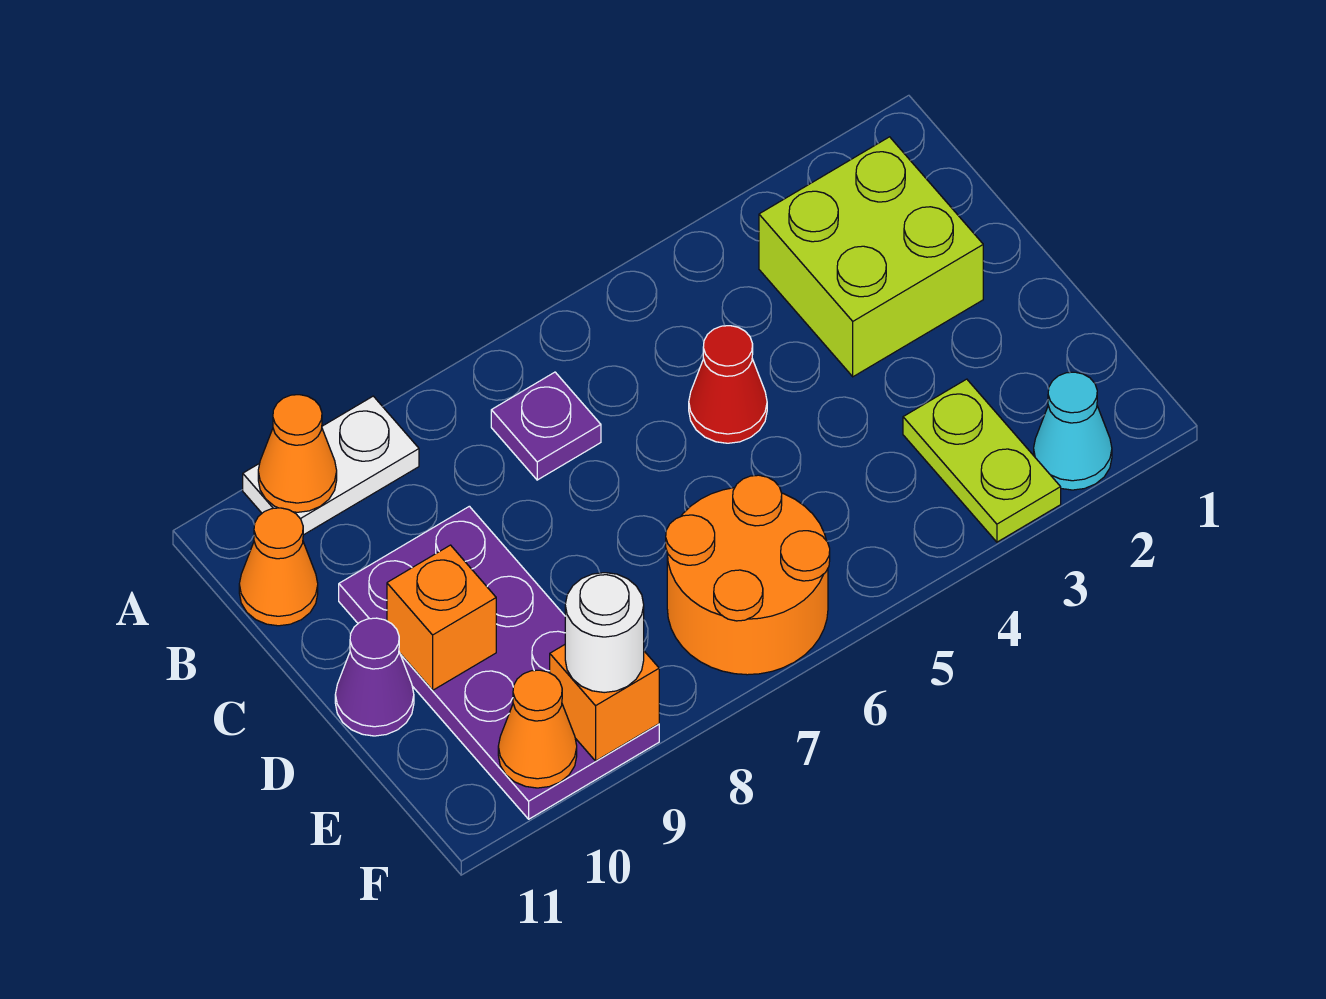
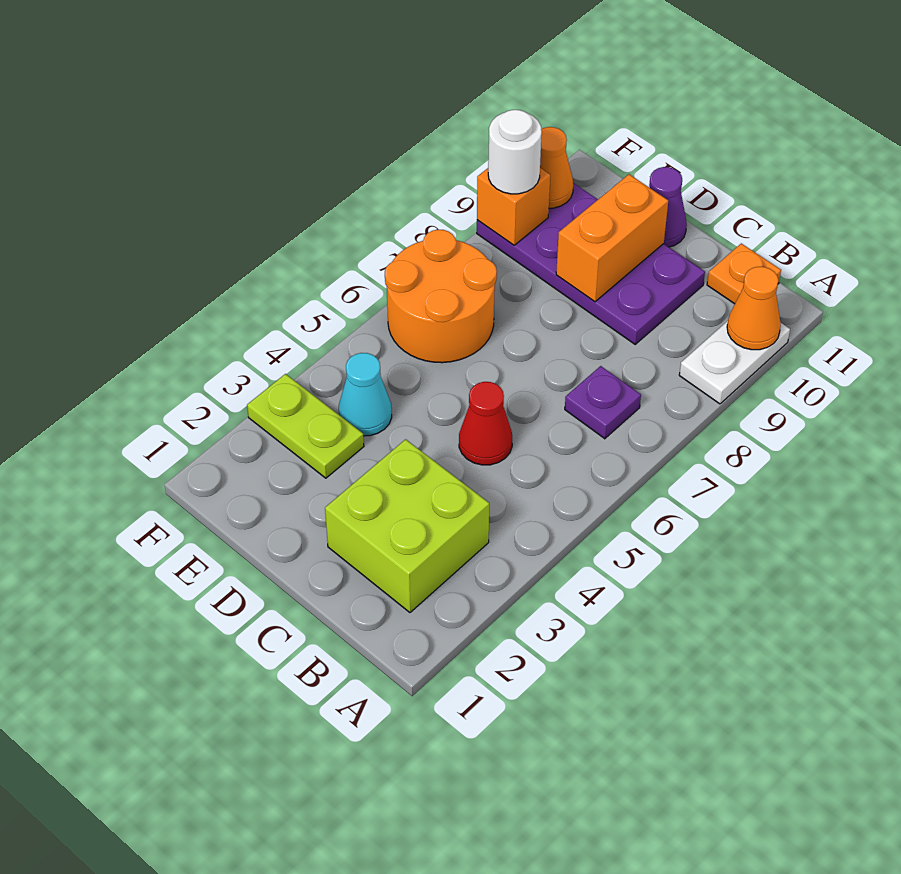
orange cone B11 level 1 -> orange plate B11 level 1
orange brick D10 level 2 -> orange brick D9:D10 level 2
cyan cone F2 level 1 -> cyan cone E4 level 1

